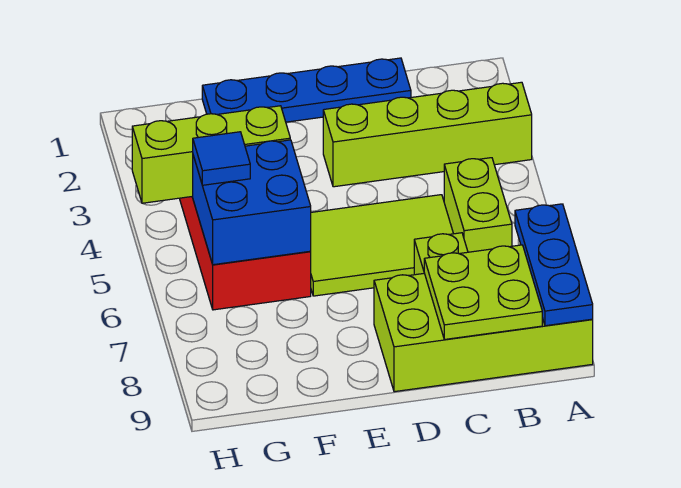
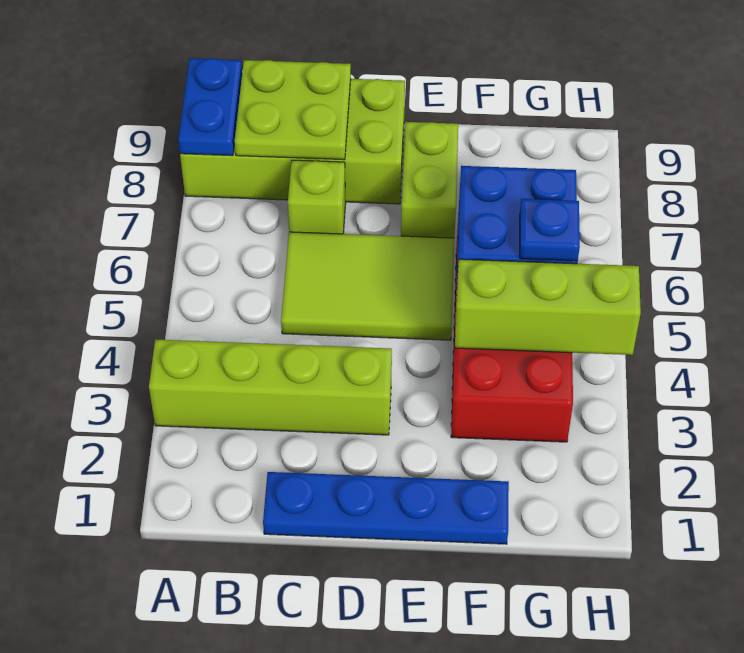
blue plate A7:A9 level 2 -> blue plate A8:A9 level 2
lime brick B5:B6 level 1 -> lime brick E7:E8 level 1
blue tile G5 level 3 -> blue plate G5 level 3

